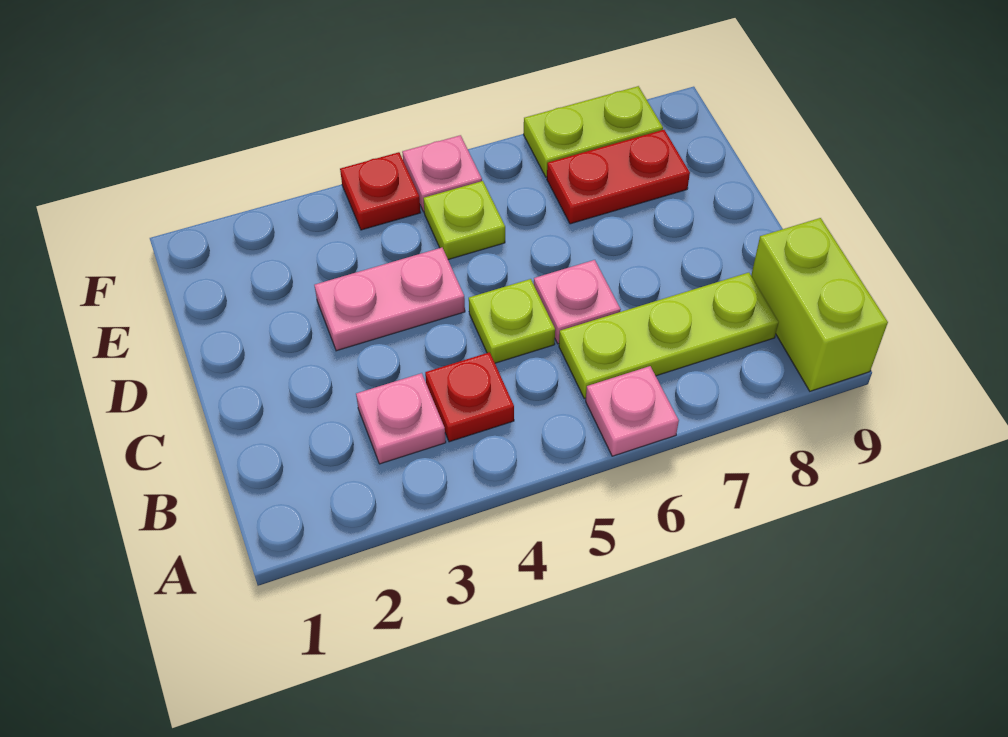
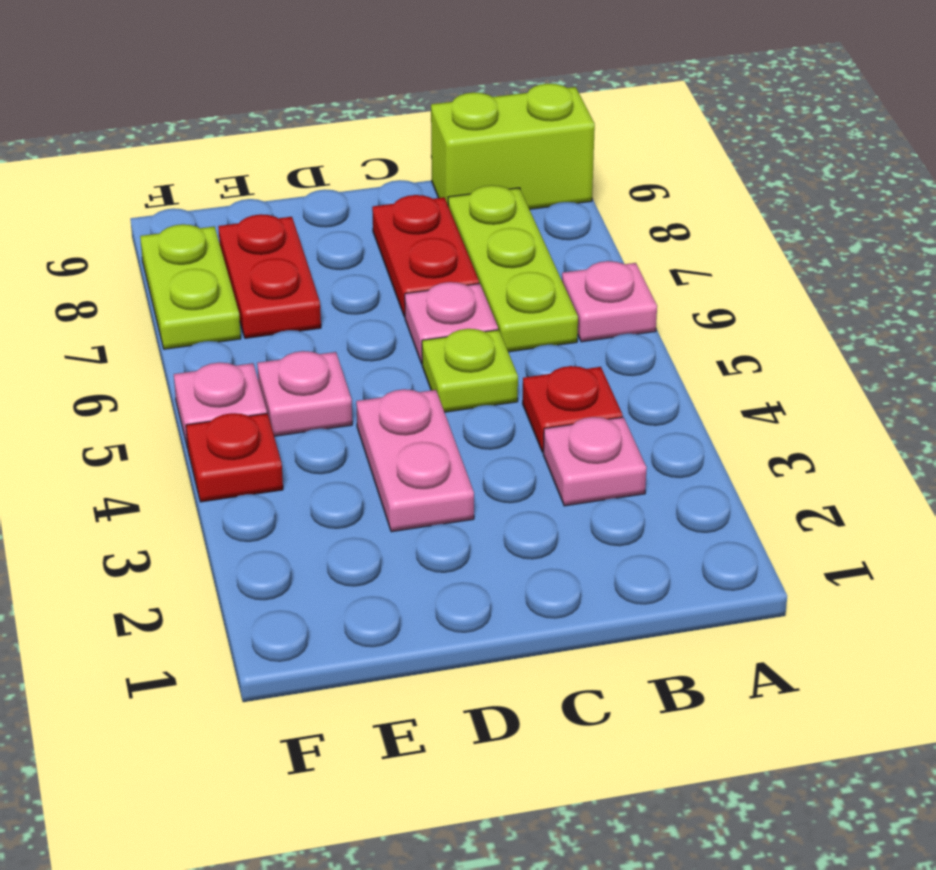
none -> red plate C7:C8 level 1
lime plate E5 level 1 -> pink plate E5 level 1

